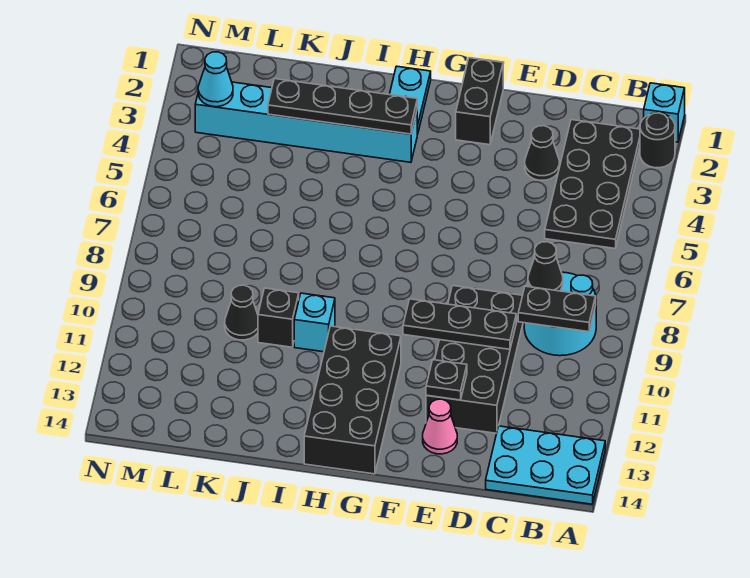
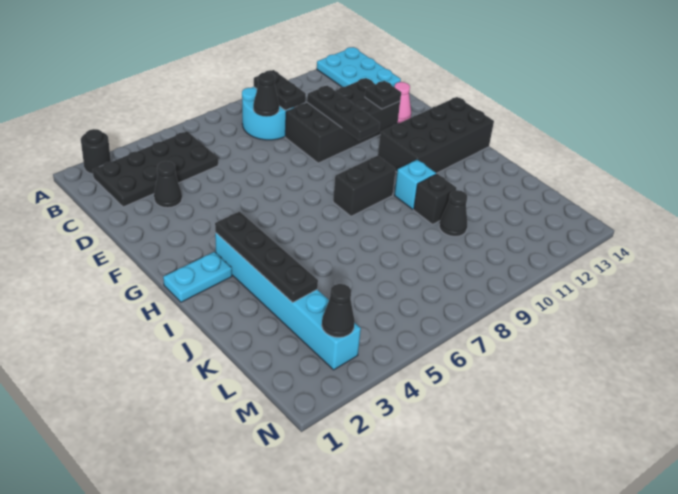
cyan brick A1 level 1 -> none
black brick F1:F2 level 1 -> black brick H8:H9 level 1
cyan cone M3 level 2 -> black cone M3 level 2

